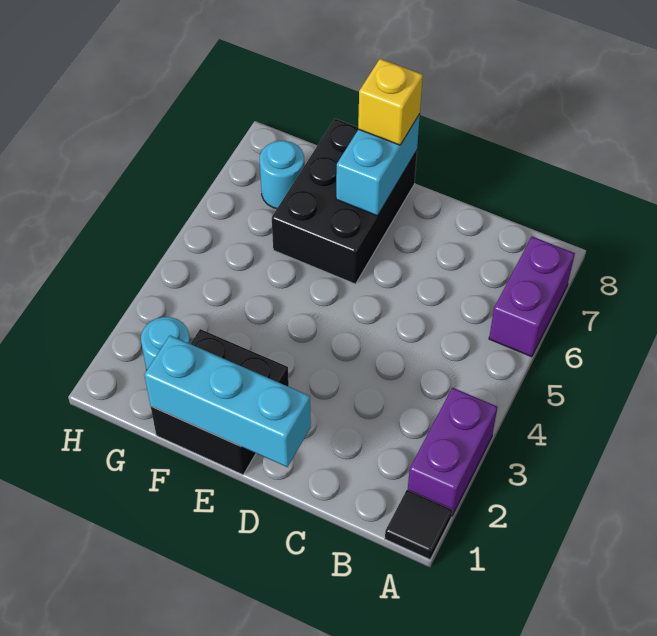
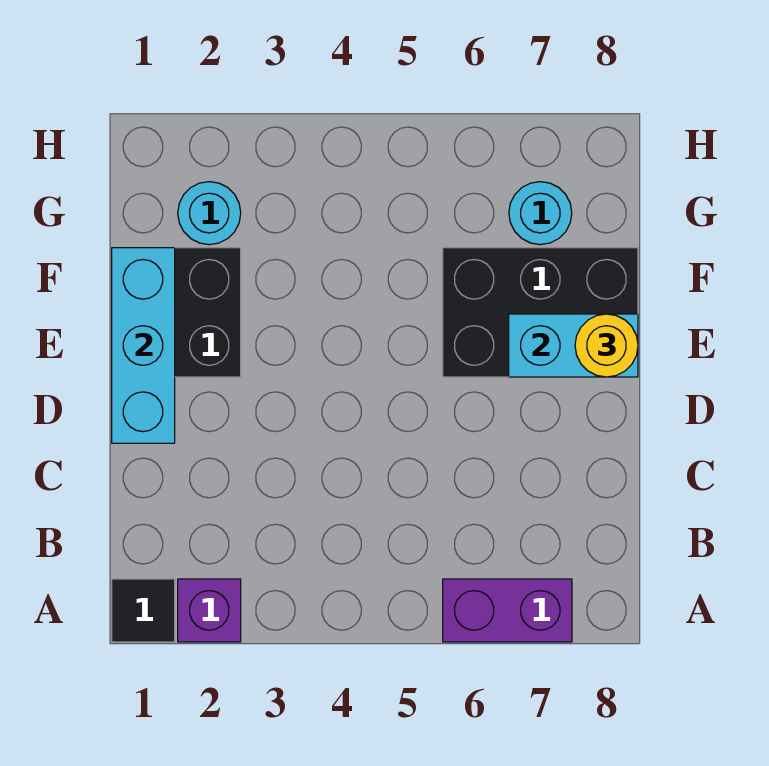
purple brick A2:A3 level 1 -> purple brick A2 level 1
yellow brick E8 level 3 -> yellow round brick E8 level 3

